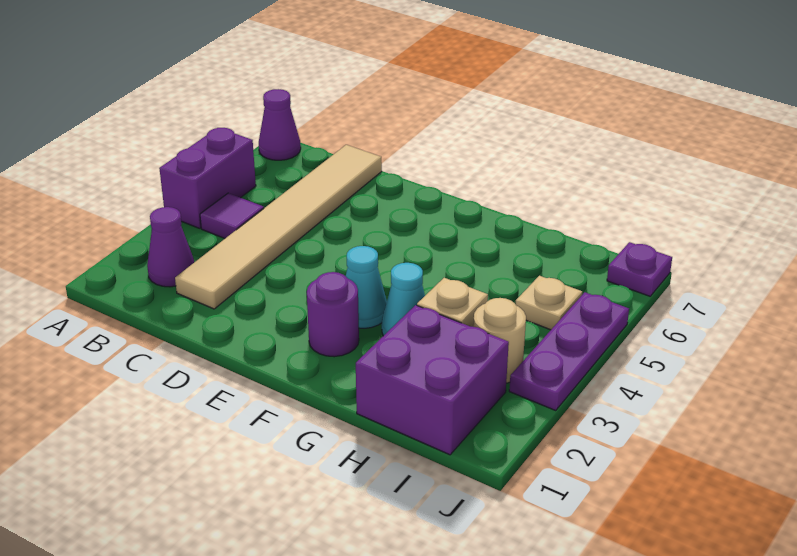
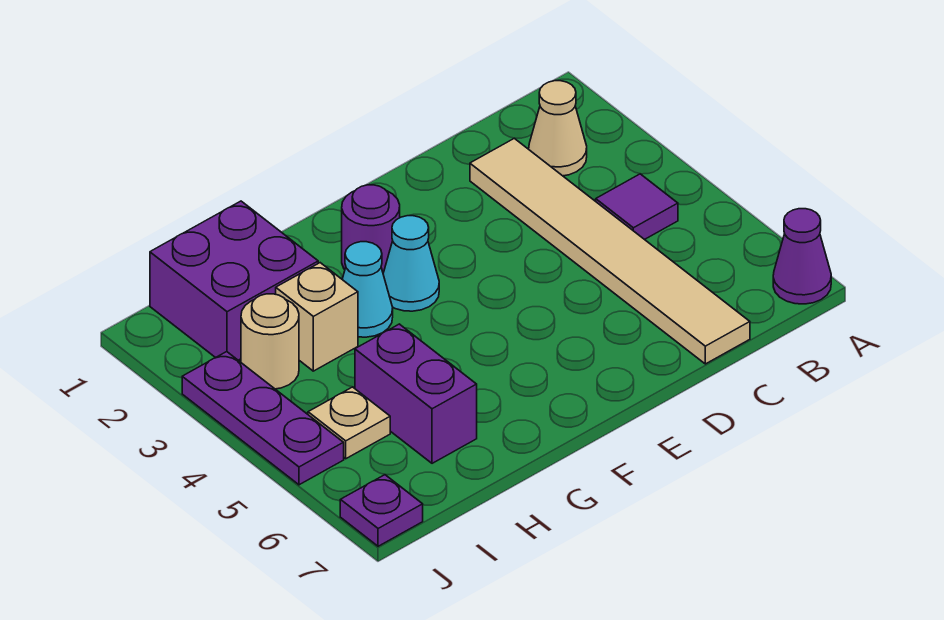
purple brick A4:A5 level 1 -> purple brick H5:H6 level 1
purple cone B2 level 1 -> tan cone B2 level 1

